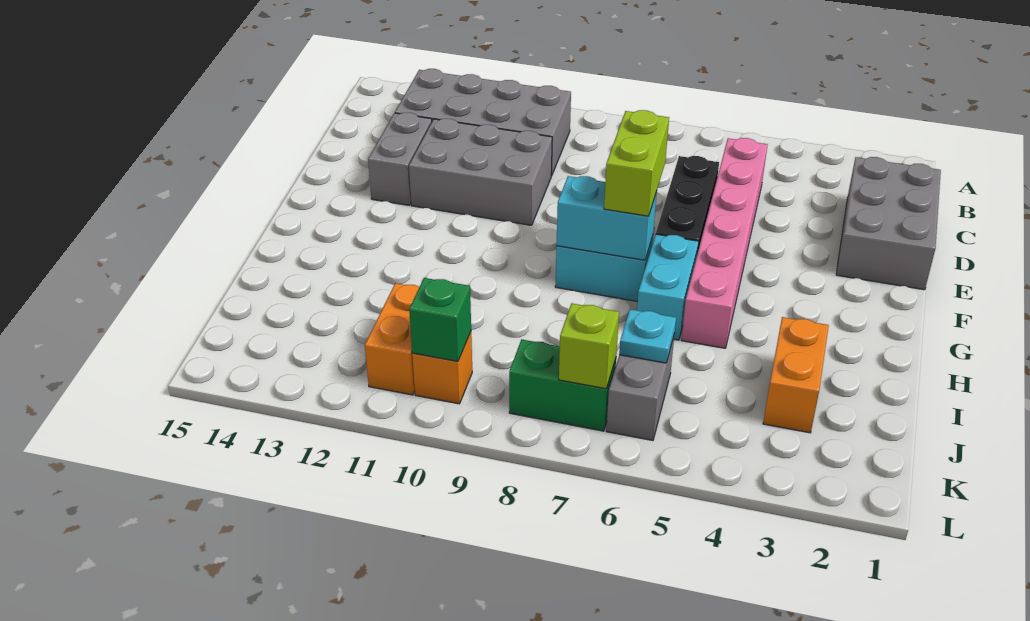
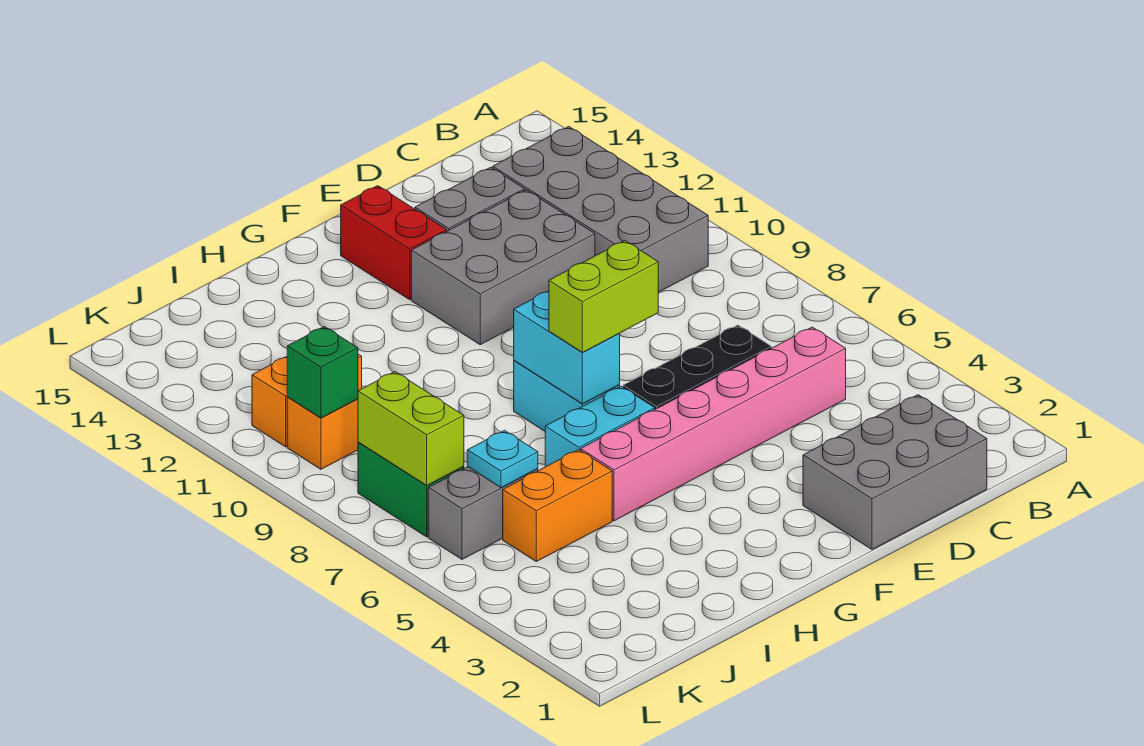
grey brick D10:E12 level 1 -> grey brick D11:F12 level 1
none -> red brick F13:F14 level 1
orange brick I3:J3 level 1 -> orange brick I5:J5 level 1
lime brick K7 level 2 -> lime brick K7:K8 level 2

